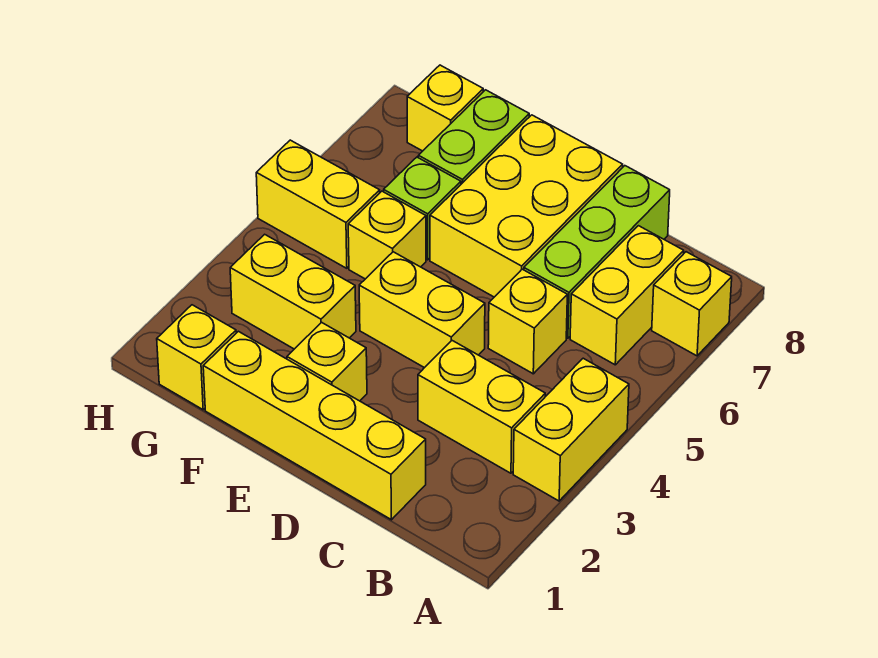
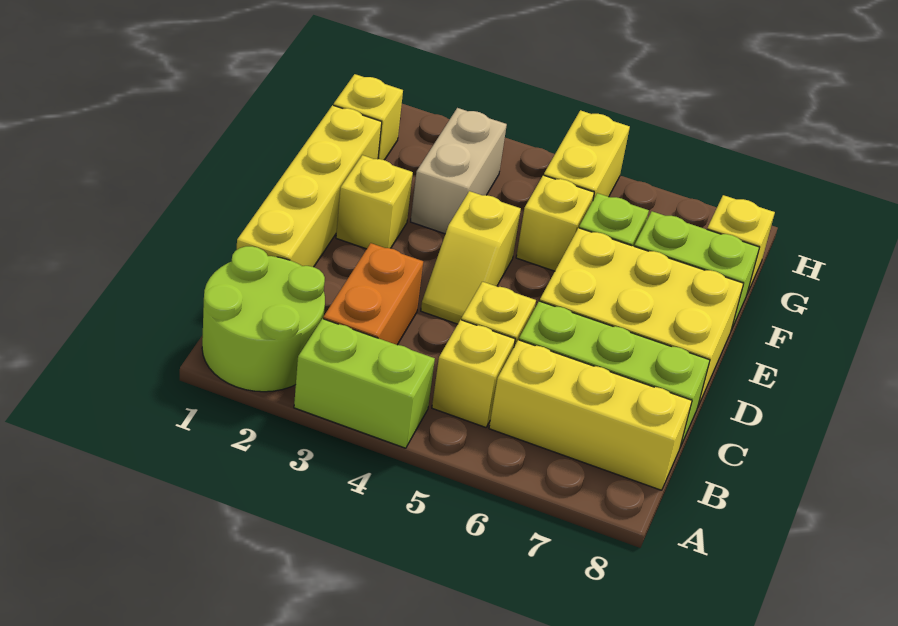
none -> lime round brick A1:B2 level 1
yellow brick A3:A4 level 1 -> lime brick A3:A4 level 1
yellow brick A7 level 1 -> yellow brick B5 level 1
yellow brick B3:C3 level 1 -> orange brick B3:C3 level 1
yellow brick B6:B7 level 1 -> yellow brick B6:B8 level 1
yellow brick D4:E4 level 1 -> yellow slope D4:E4 level 1 top E
yellow brick F3:G3 level 1 -> tan brick F3:G3 level 1

